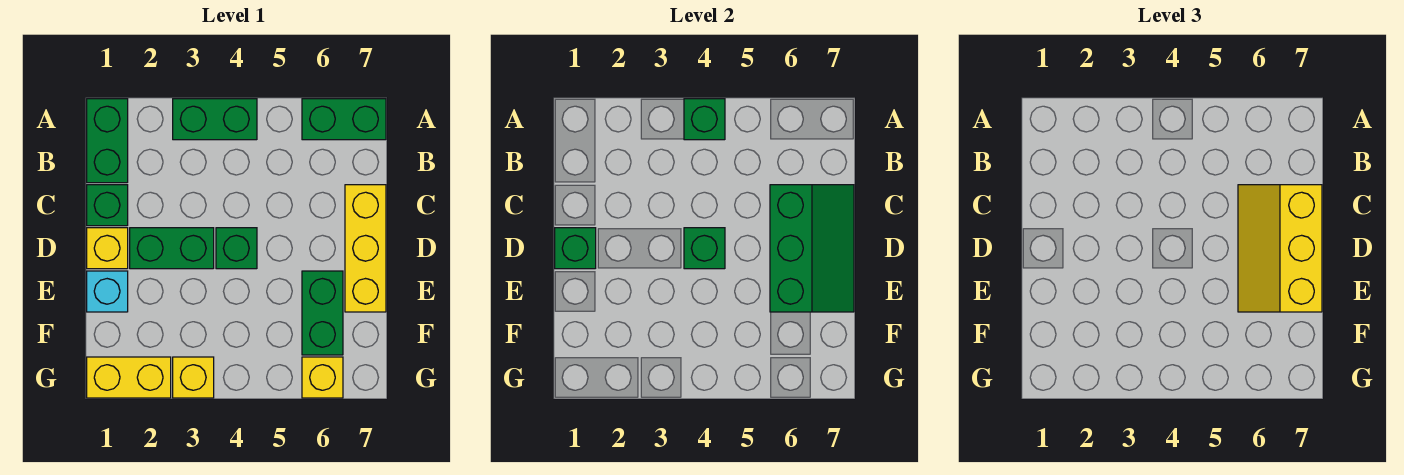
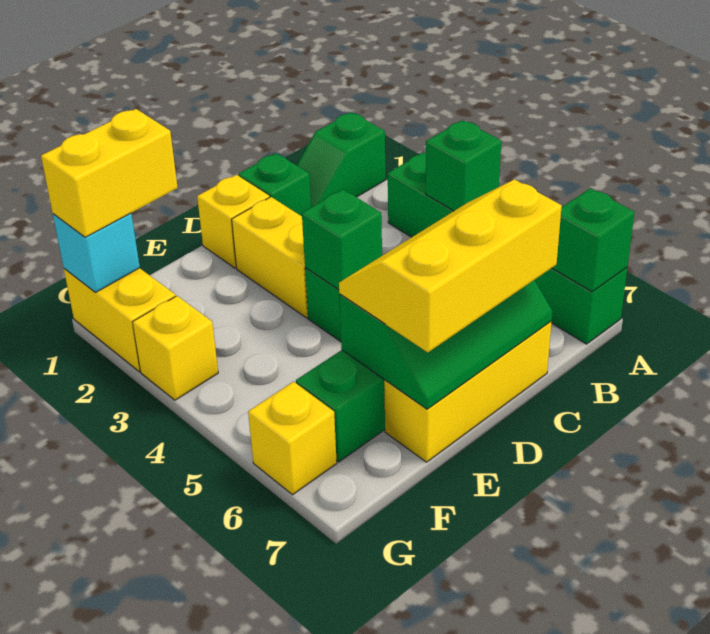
green brick A1:B1 level 1 -> green slope A1:B1 level 1 top A
green brick D1 level 2 -> green brick A7 level 2
green brick D2:D3 level 1 -> yellow brick D2:D3 level 1
cyan brick E1 level 1 -> cyan brick G1 level 2
none -> yellow brick F1:G1 level 3

